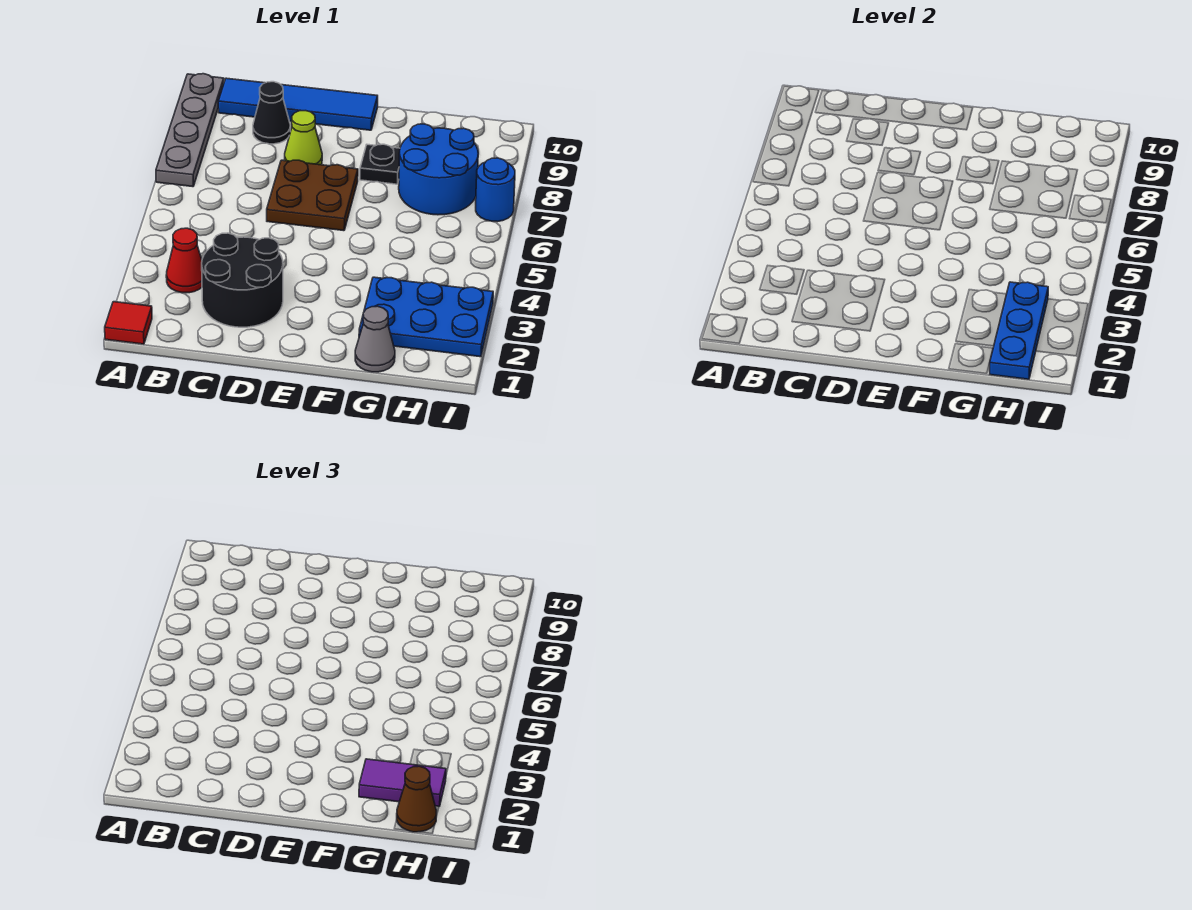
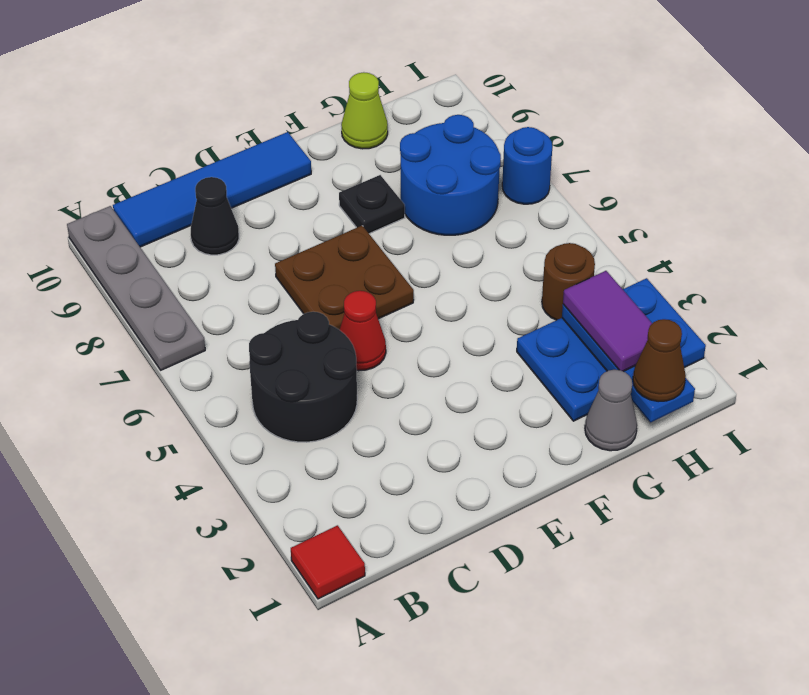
red cone B3 level 1 -> red cone D5 level 1
black round brick C2:D3 level 1 -> black round brick B4:C5 level 1
lime cone D8 level 1 -> lime cone G10 level 1
purple tile G2:H2 level 3 -> purple tile H2:H3 level 3
none -> brown round brick H4 level 1

